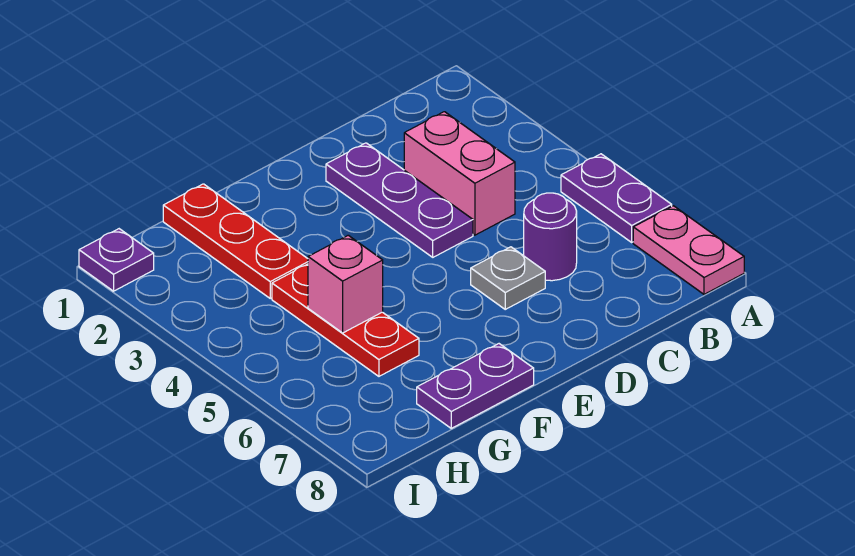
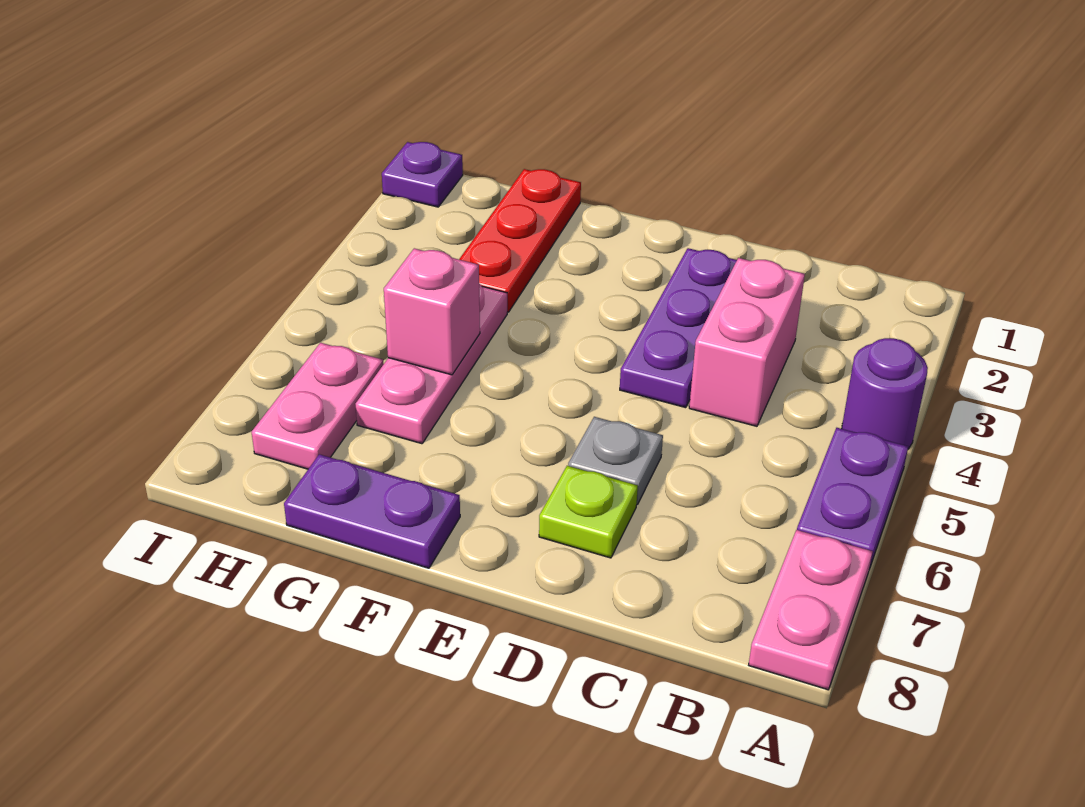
purple round brick C6 level 1 -> purple round brick A4 level 1
none -> lime plate D7 level 1
red plate G4:G6 level 1 -> pink plate G4:G6 level 1
none -> pink plate H6:H7 level 1

